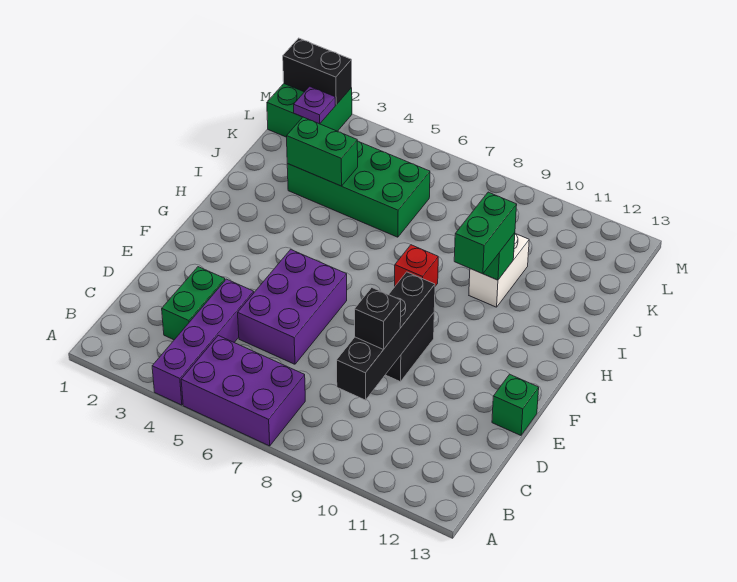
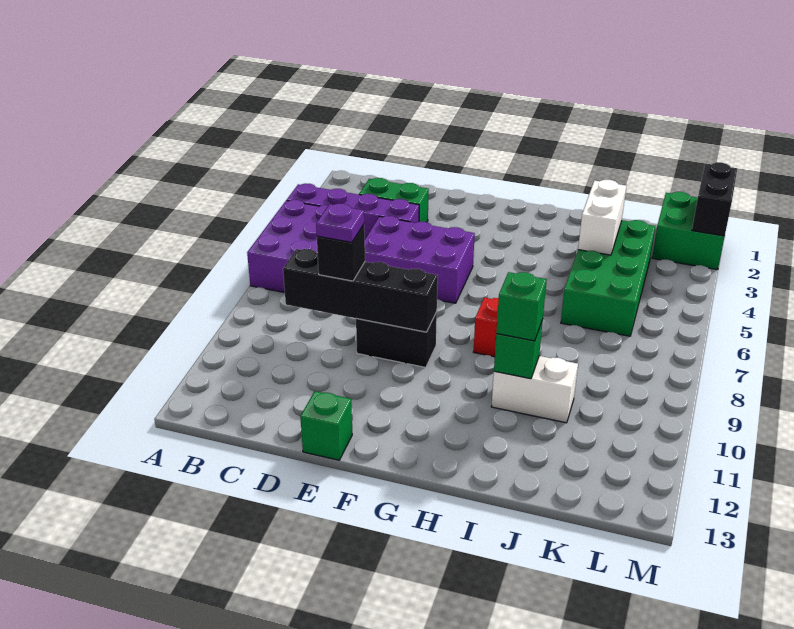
green brick H10:I10 level 3 -> green brick I10 level 3
green brick J3:J4 level 2 -> white brick J3:J4 level 2
purple plate L2 level 2 -> purple plate D9 level 4

